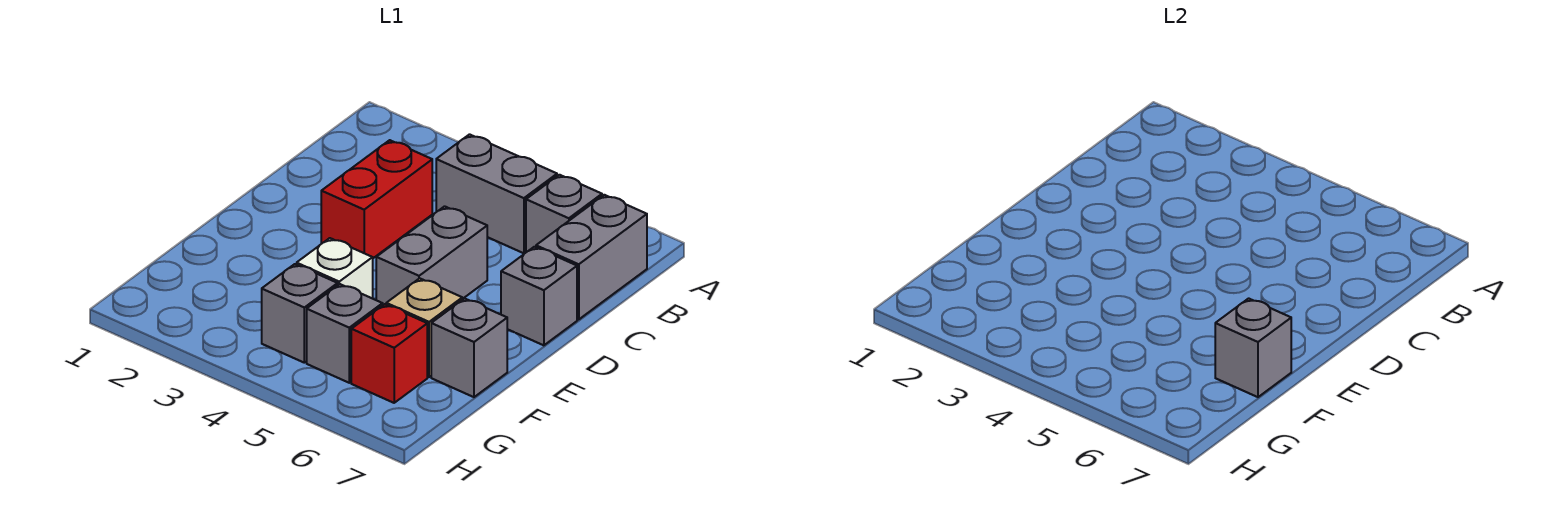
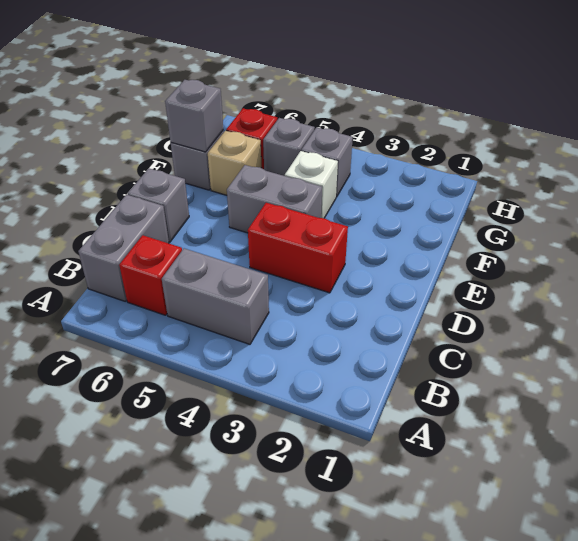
grey brick B6 level 1 -> red brick B6 level 1
red brick C3:D3 level 1 -> red brick D3:D4 level 1
grey brick D5:E5 level 1 -> grey brick E4:E5 level 1

